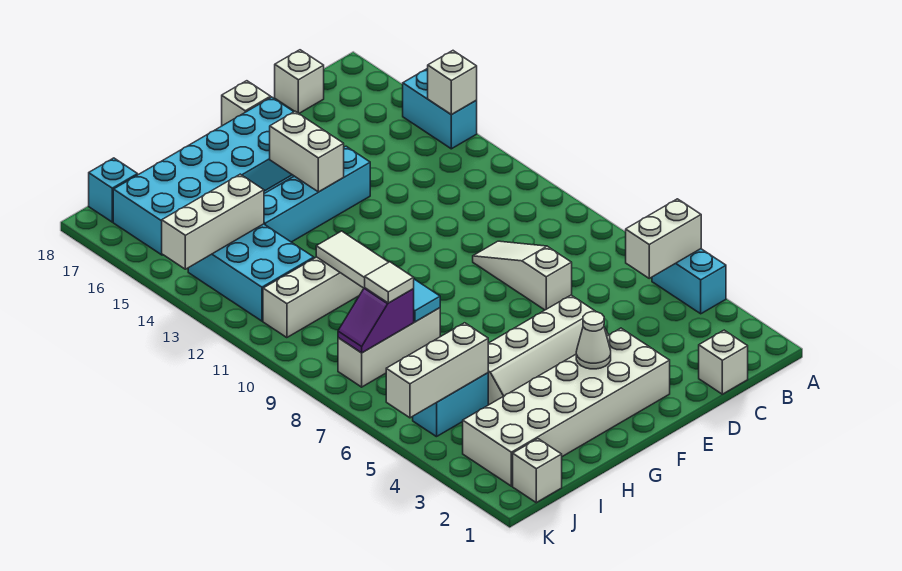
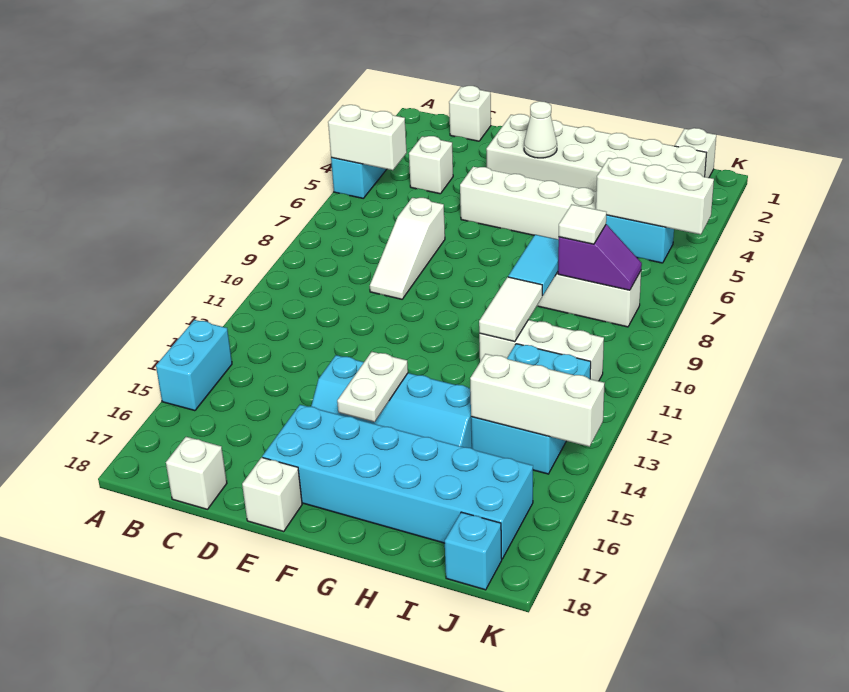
white brick A14 level 2 -> white brick C4 level 1
white brick F14:F15 level 2 -> white plate F14:F15 level 2

